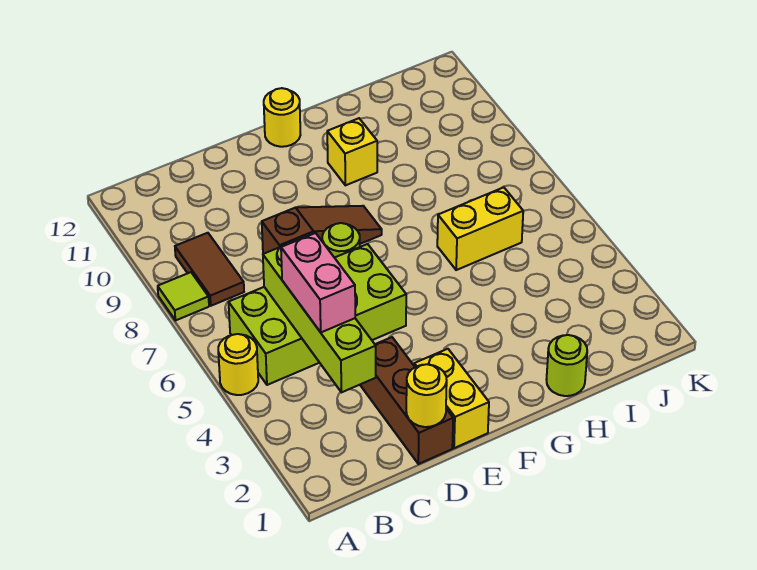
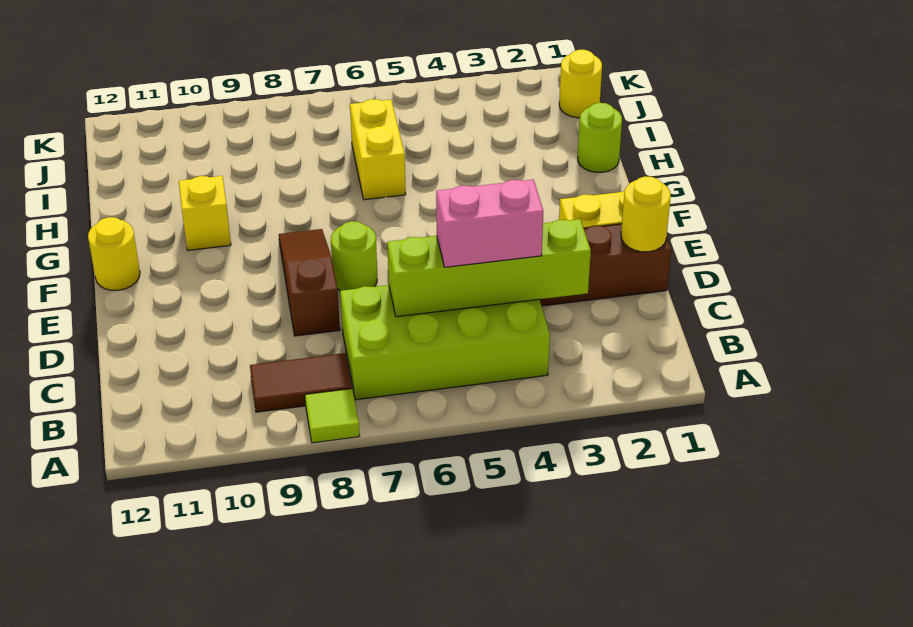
yellow round brick A5 level 1 -> yellow round brick J1 level 1
lime brick B5:E6 level 1 -> lime brick B4:C7 level 1

